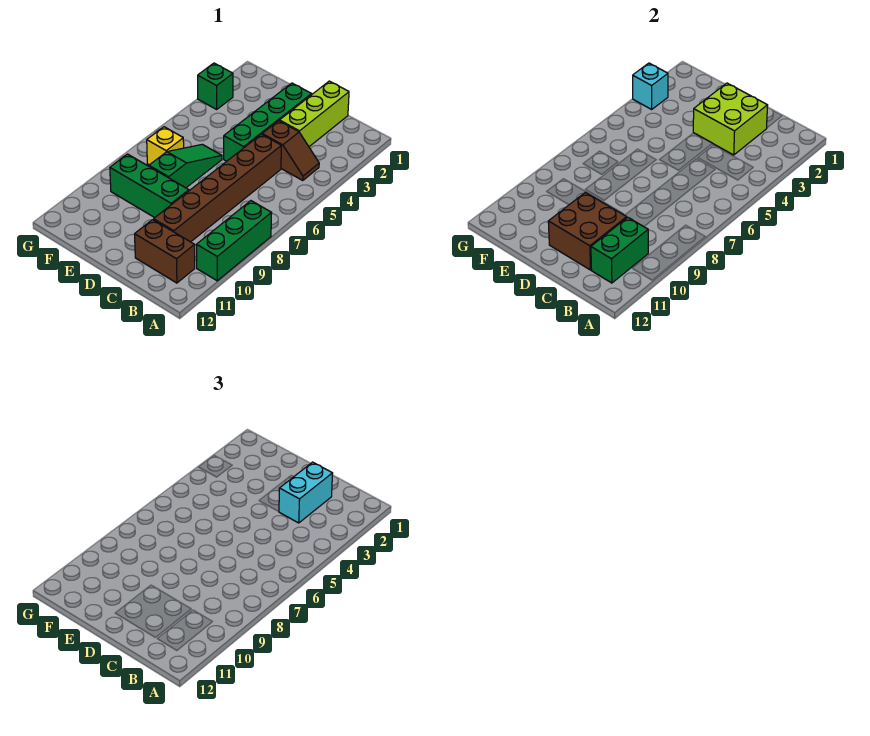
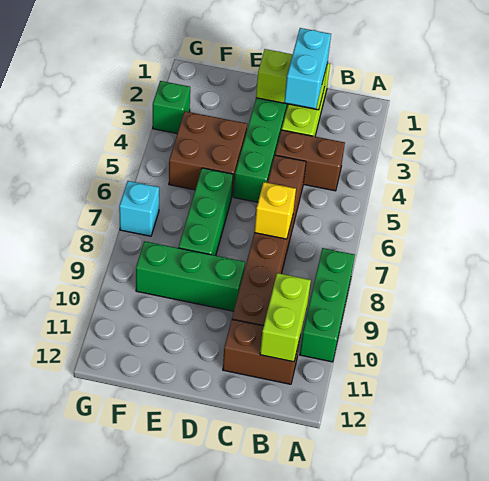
brown slope B4:C4 level 1 top C -> brown brick B4:C4 level 1
green brick B10:B11 level 2 -> lime brick B10:B11 level 2
lime brick C2:D3 level 2 -> lime brick C2:D2 level 2
brown brick C10:D11 level 2 -> brown brick E4:F5 level 1
green slope E6:E8 level 1 top 8 -> green brick E6:E8 level 1
yellow brick F7 level 1 -> yellow brick C7 level 2
cyan brick G3 level 2 -> cyan brick G7 level 1

